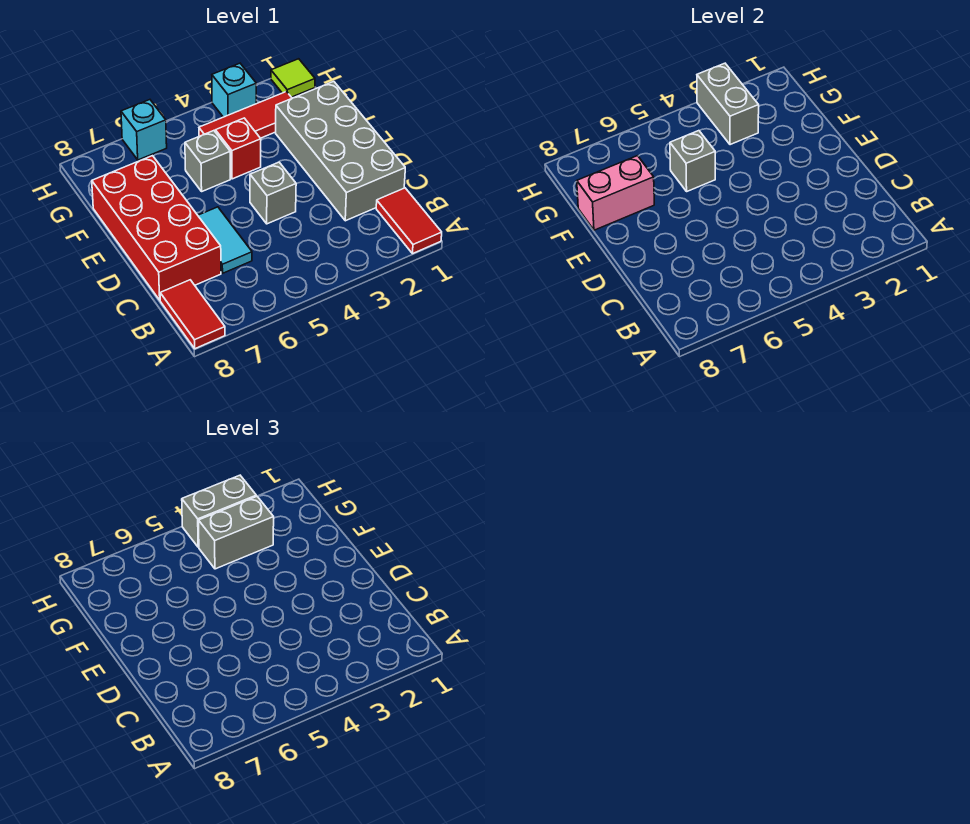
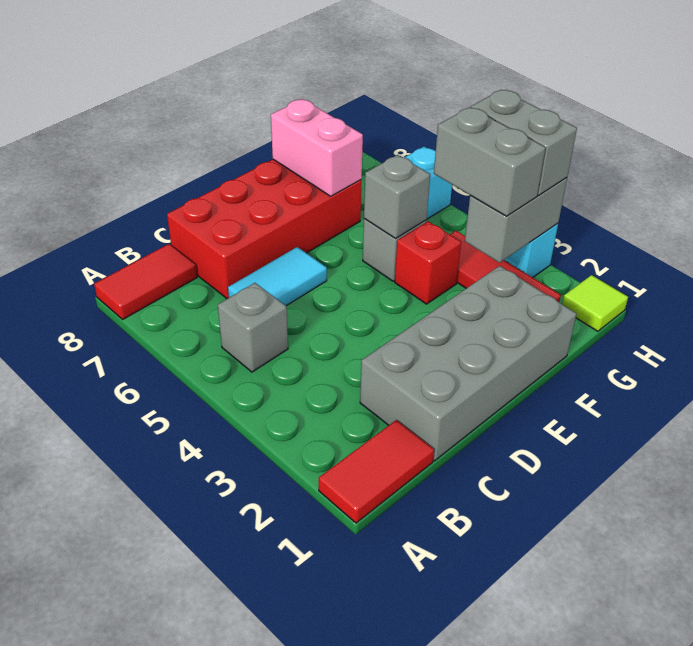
grey brick D4 level 1 -> grey brick B5 level 1

